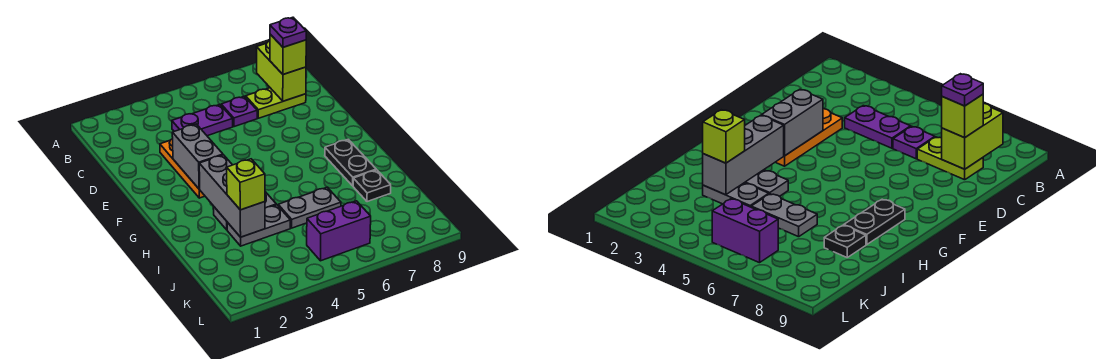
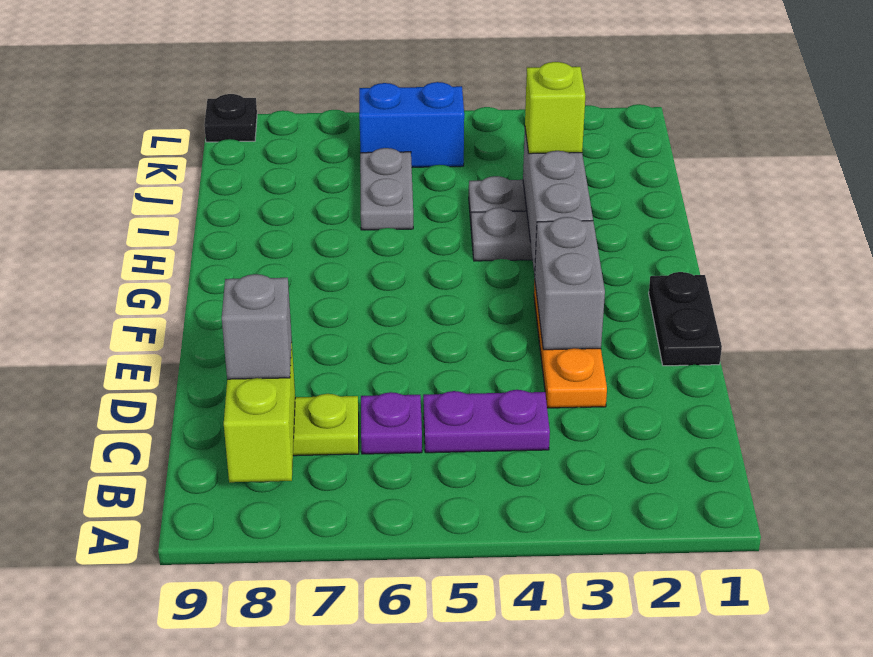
lime brick C8 level 3 -> grey brick C8 level 3
purple plate C8 level 4 -> none
black plate G8:H8 level 1 -> black plate E1:F1 level 1
grey plate I5:I6 level 1 -> grey plate I6:J6 level 1
black plate I8 level 1 -> black plate L9 level 1
purple brick K5:K6 level 1 -> blue brick K5:K6 level 1

